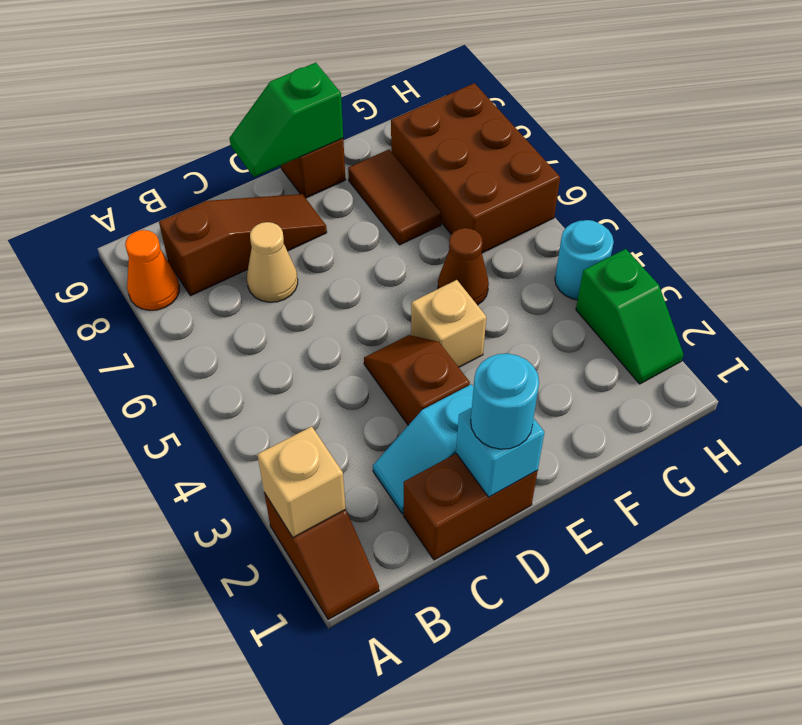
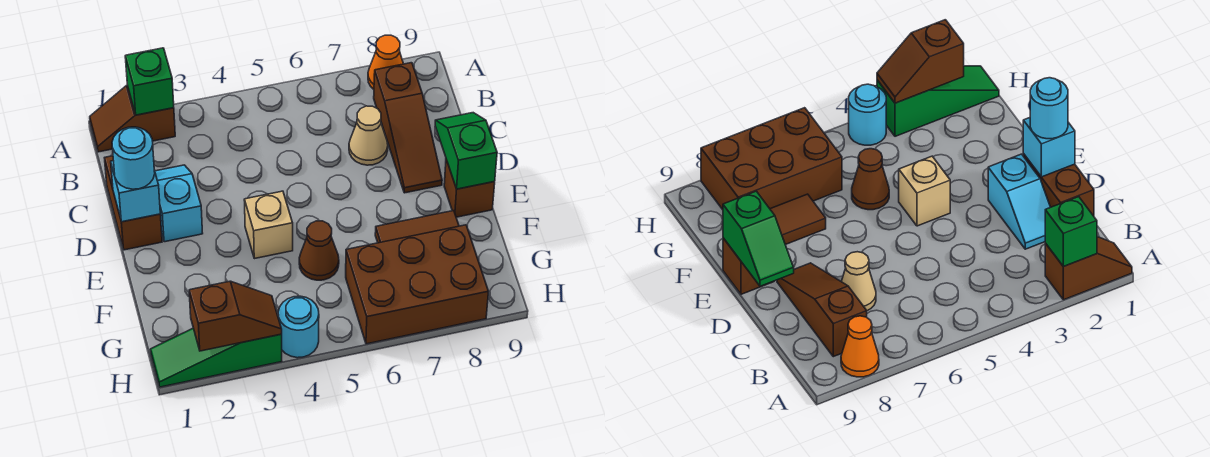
tan brick A2 level 2 -> green brick A2 level 2
brown slope D3:D4 level 1 top 3 -> brown slope H2:H3 level 2 top 2
green slope H2:H3 level 1 top 3 -> green slope H1:H3 level 1 top 3

